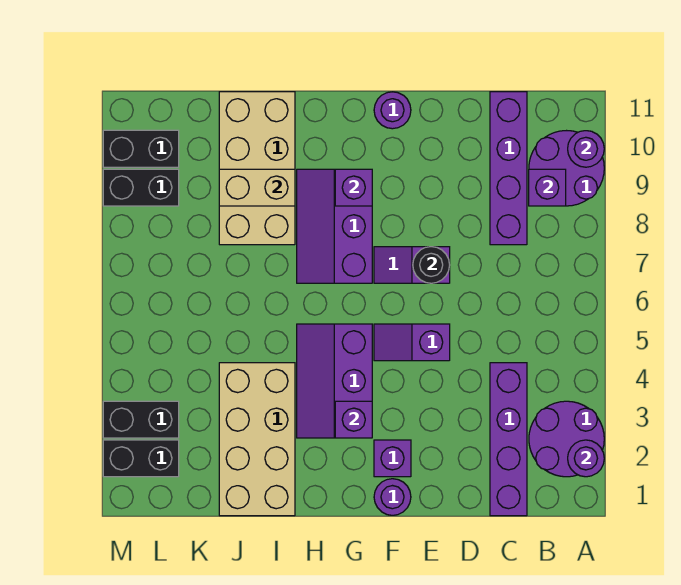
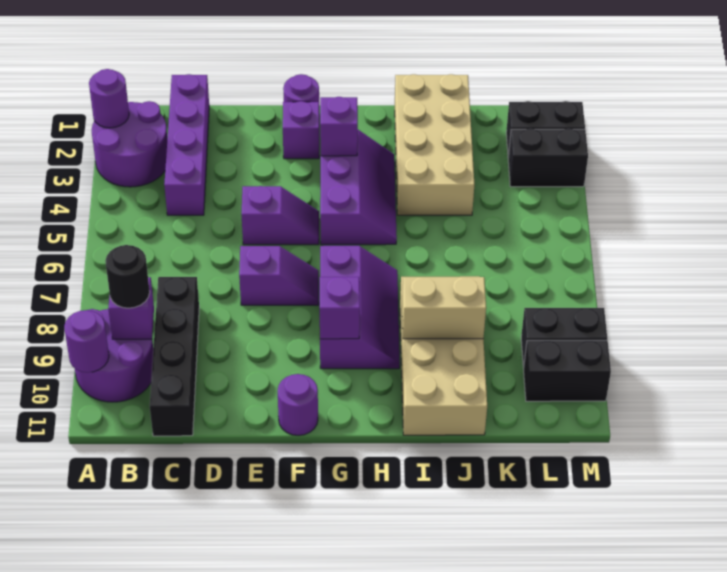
purple brick C8:C11 level 1 -> black brick C8:C11 level 1
black round brick E7 level 2 -> black round brick B9 level 3

